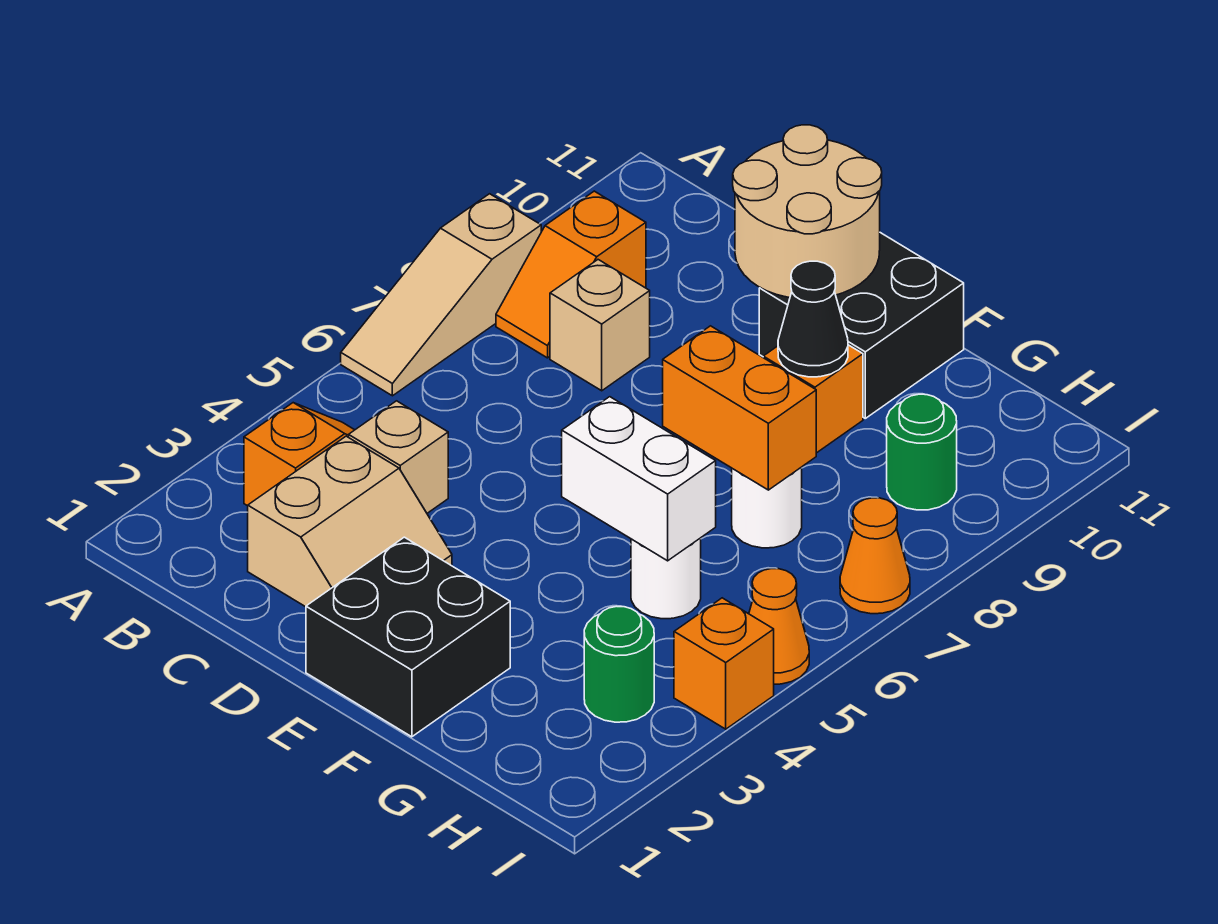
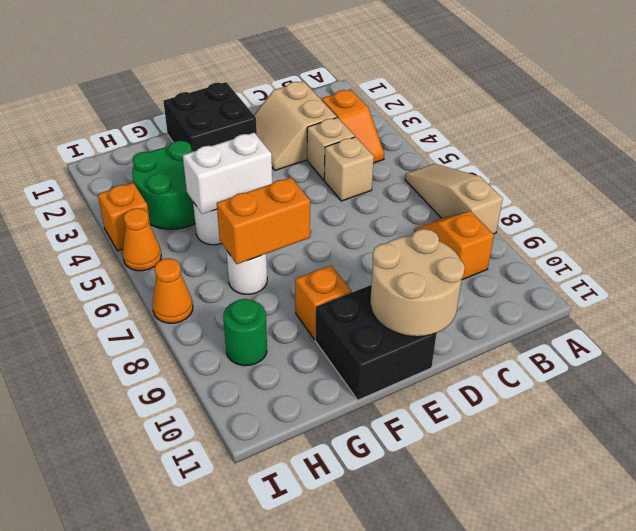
tan brick C8 level 1 -> tan brick C5 level 1
black cone F9 level 2 -> none
green round brick H3 level 1 -> green round brick G3:H4 level 1

